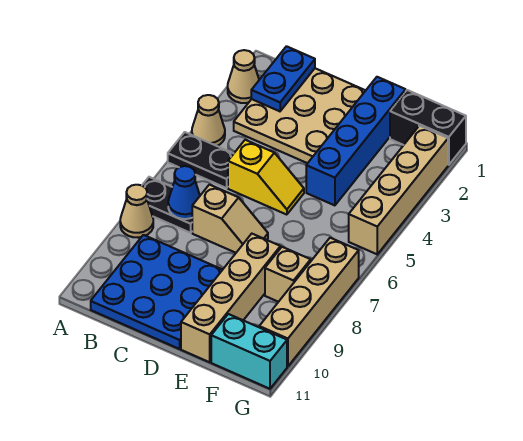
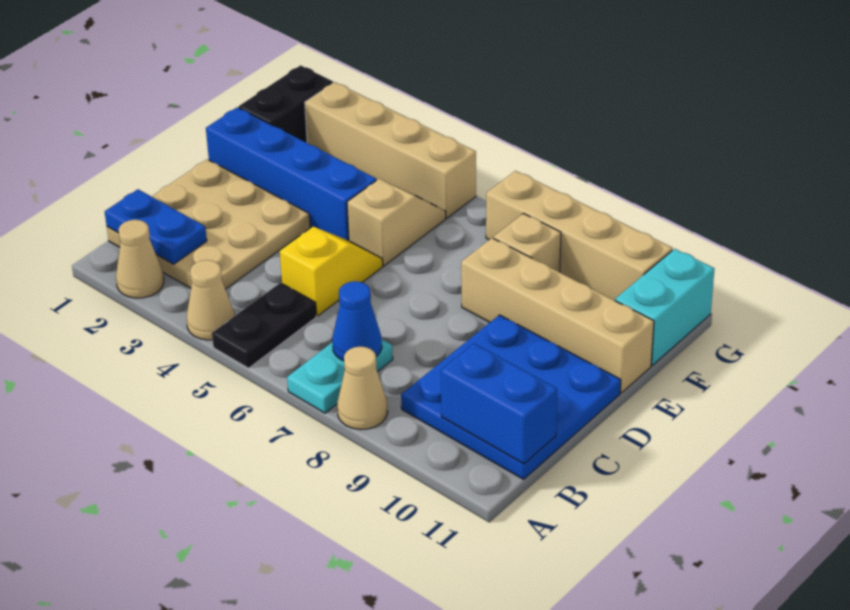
black plate A7:B7 level 1 -> cyan plate A7:B7 level 1
none -> blue brick B10:B11 level 2
tan slope C7:D7 level 1 top C -> tan slope E5:F5 level 1 top E

